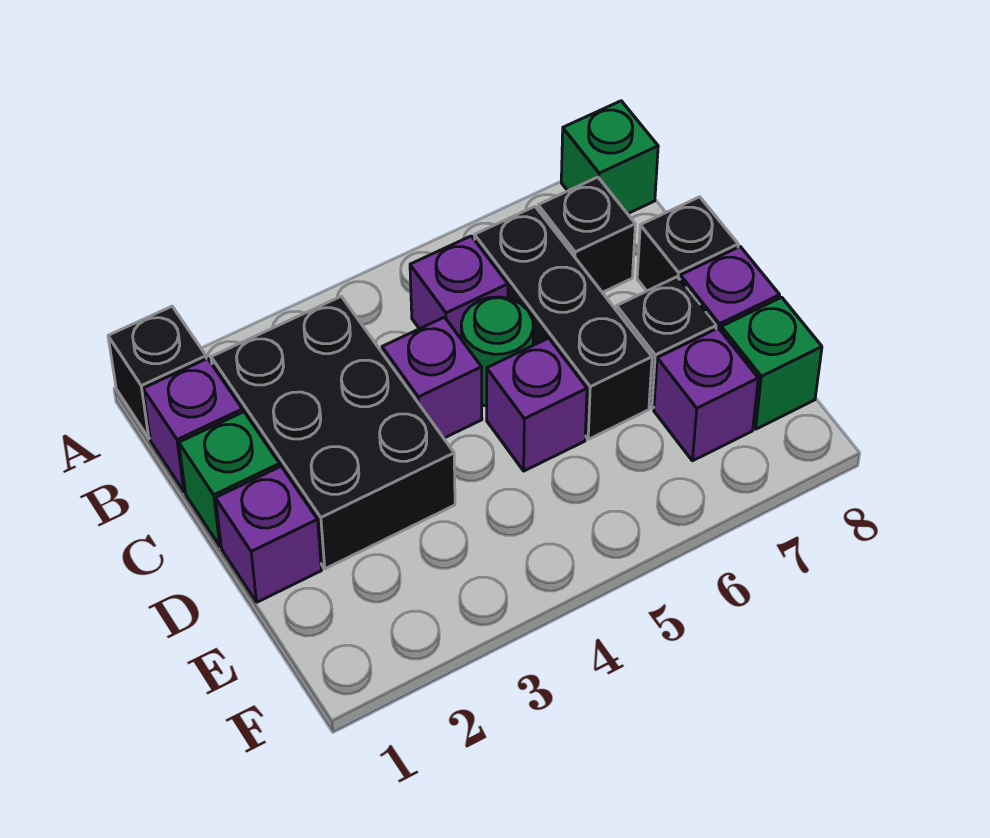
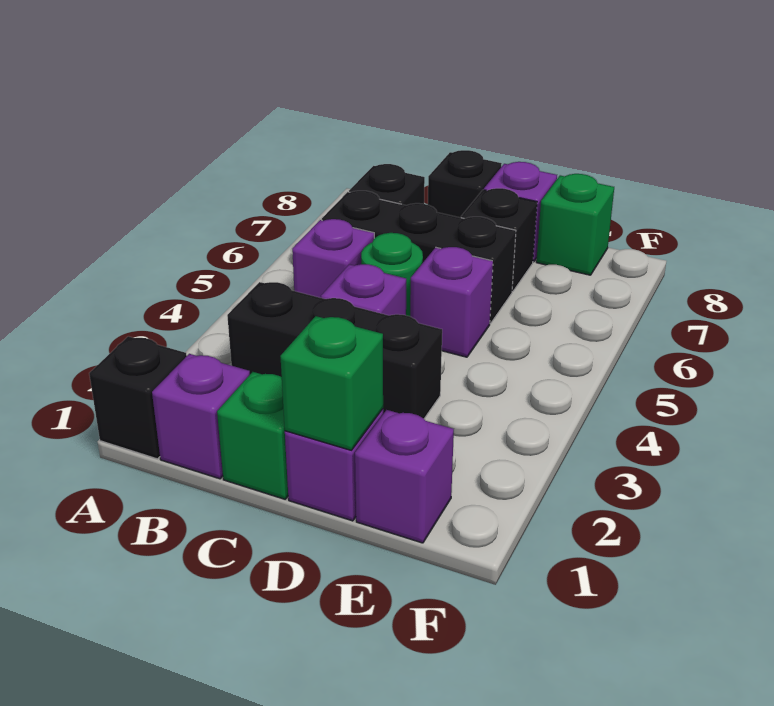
green brick A8 level 1 -> green brick D1 level 2
black brick B2:D3 level 1 -> black brick B3:D3 level 1
purple brick E7 level 1 -> purple brick E1 level 1

